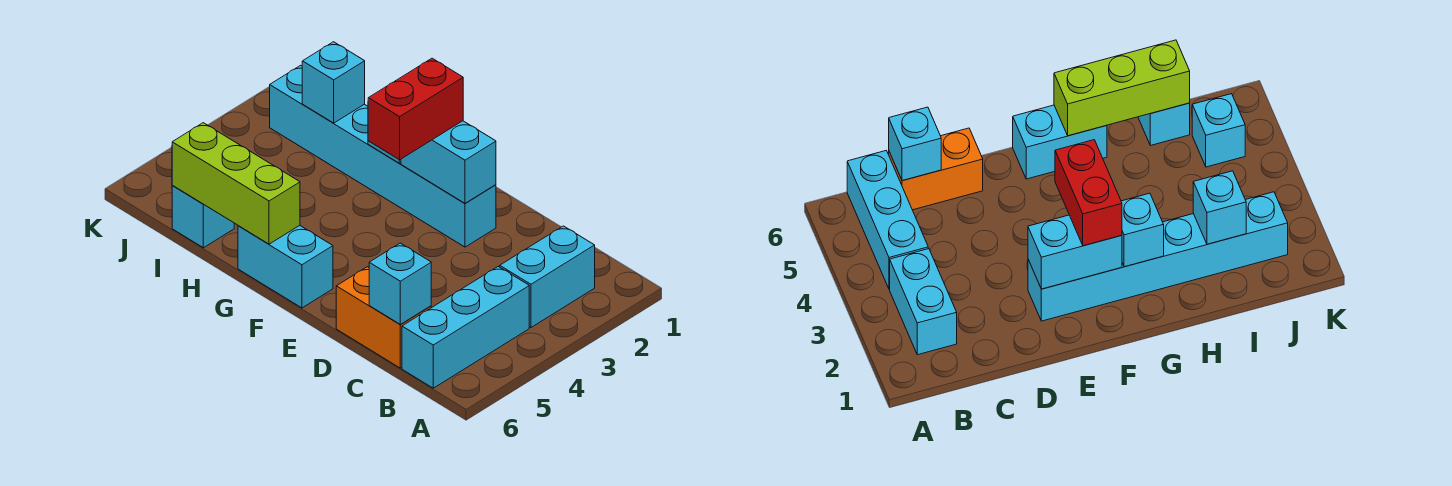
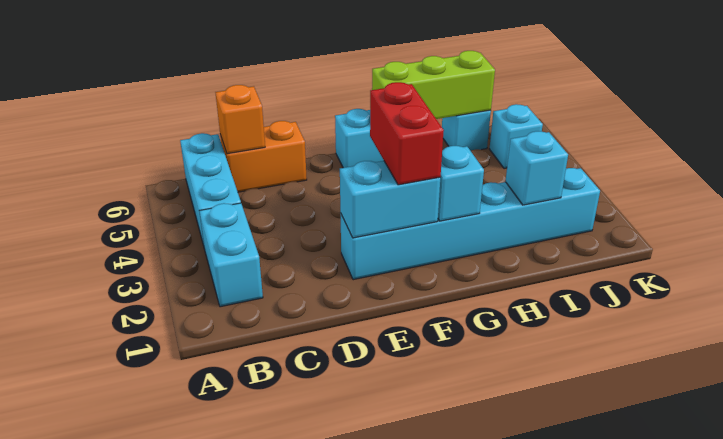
cyan brick C6 level 2 -> orange brick C6 level 2

